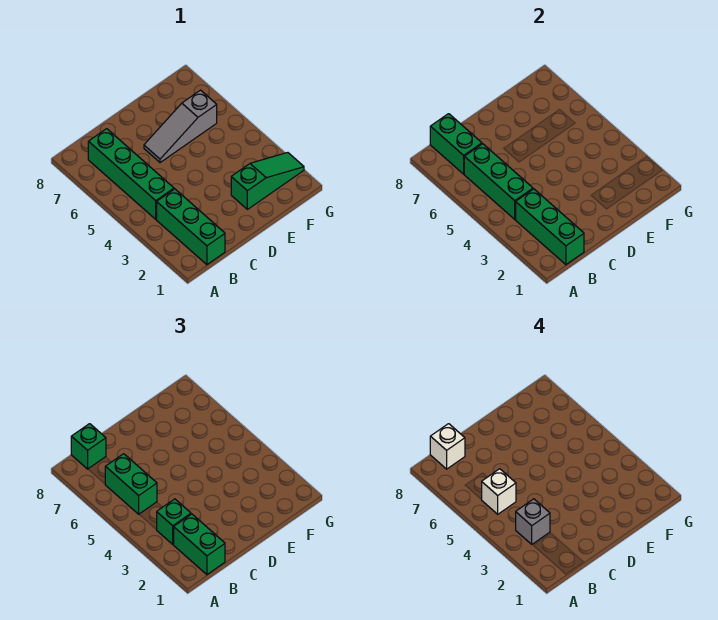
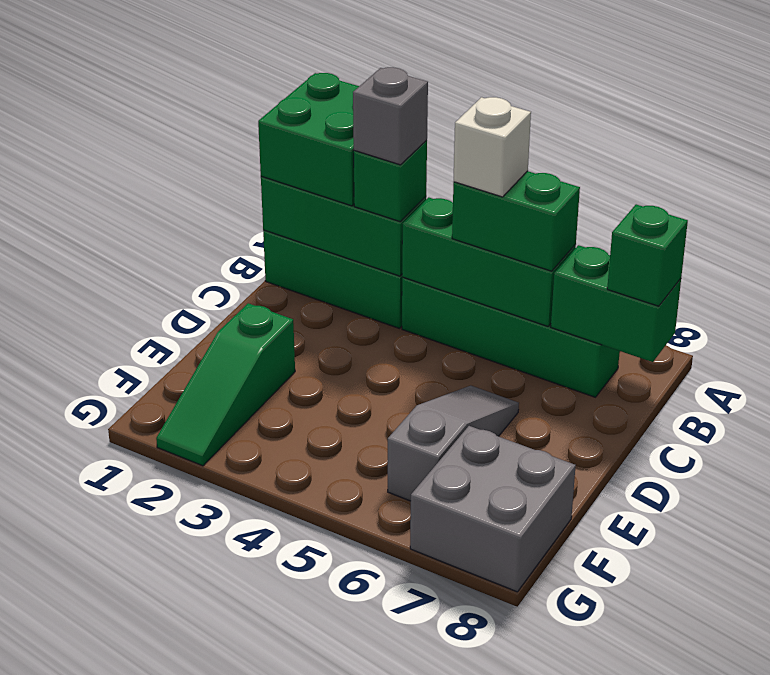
green brick B1:B2 level 3 -> green brick A1:B2 level 3
white brick B8 level 4 -> none
none -> grey brick F7:G8 level 1

